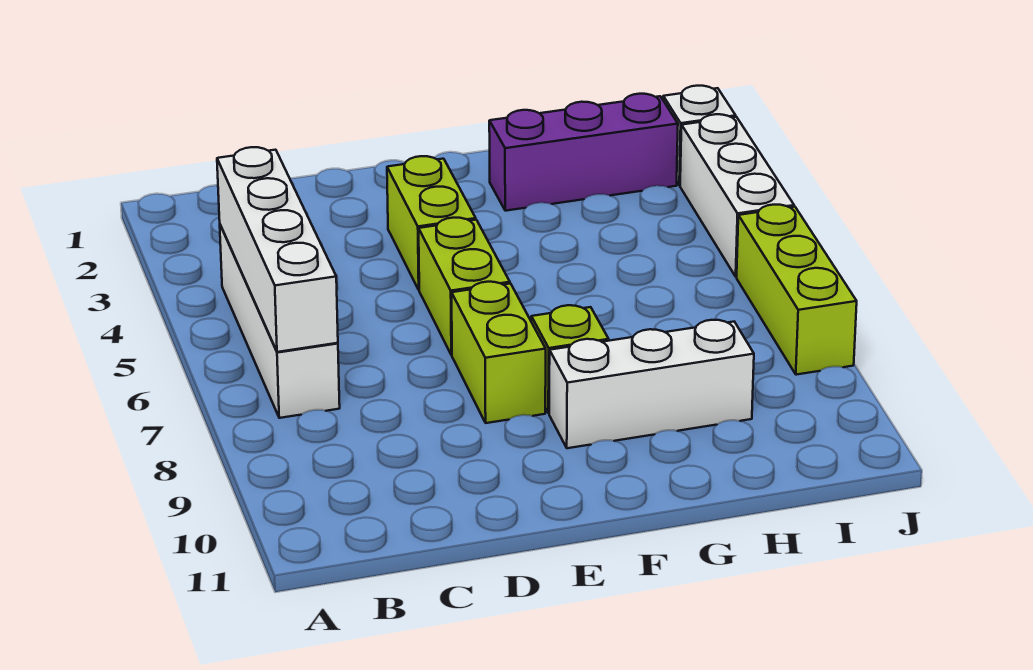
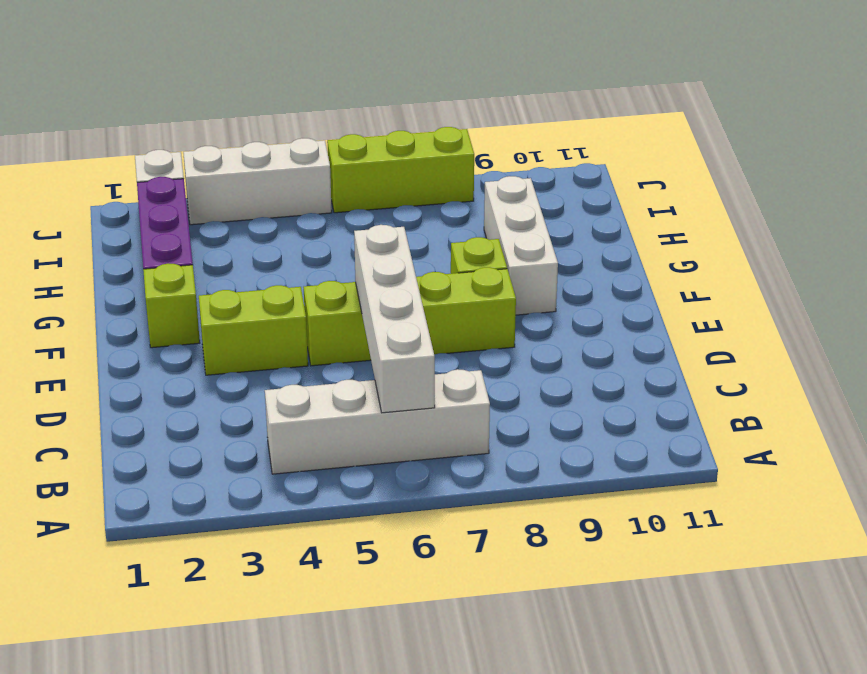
white brick B4:B7 level 2 -> white brick B6:E6 level 2
none -> lime brick F2 level 1

